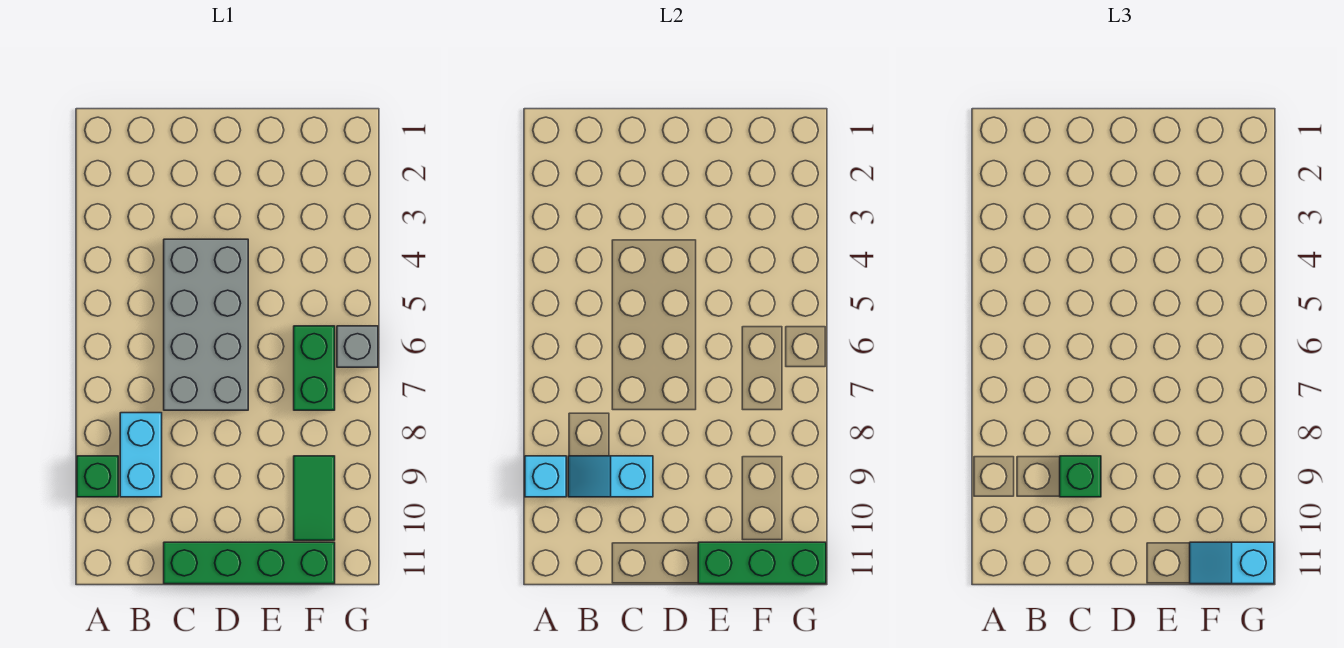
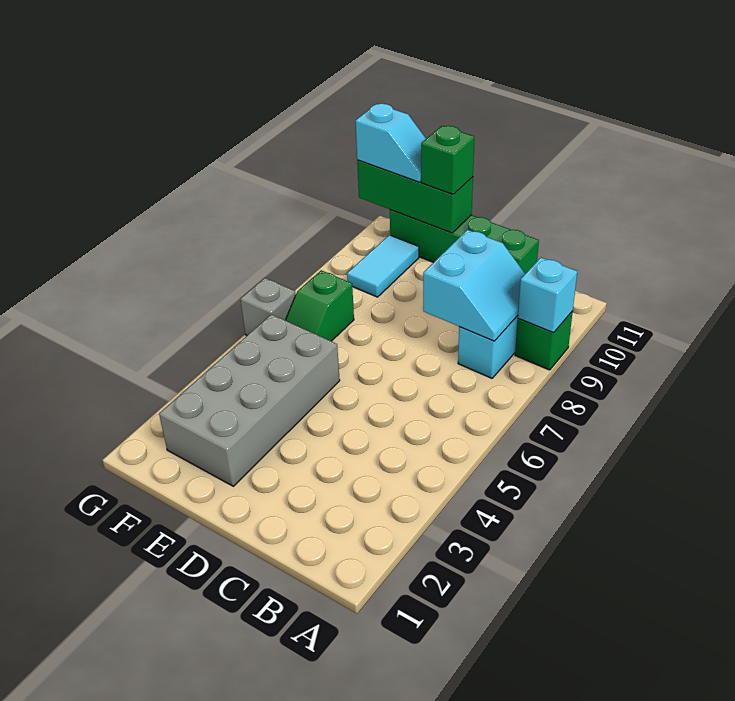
cyan slope B9:C9 level 2 top C -> cyan slope B8:C9 level 2 top C
grey brick C4:D7 level 1 -> grey brick E2:F5 level 1
green brick C9 level 3 -> green brick E11 level 3
green brick F6:F7 level 1 -> green slope F6:F7 level 1 top 7
green tile F9:F10 level 1 -> cyan tile F9:F10 level 1

